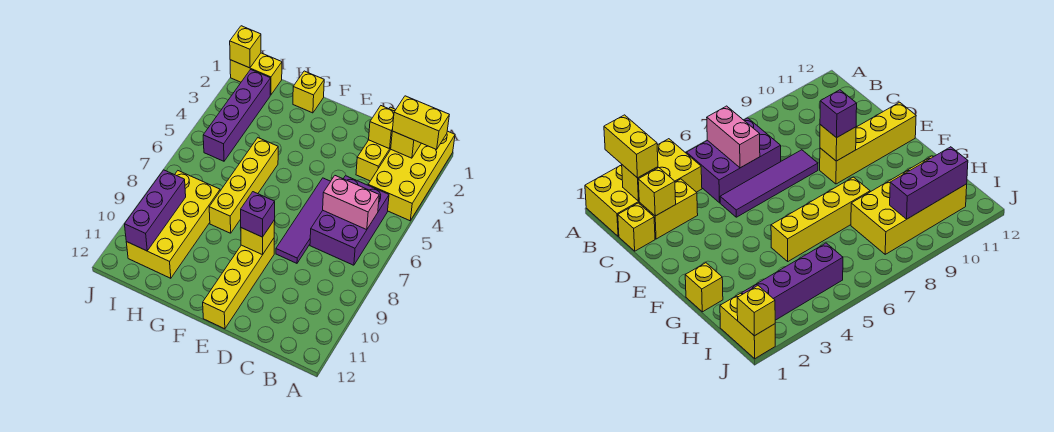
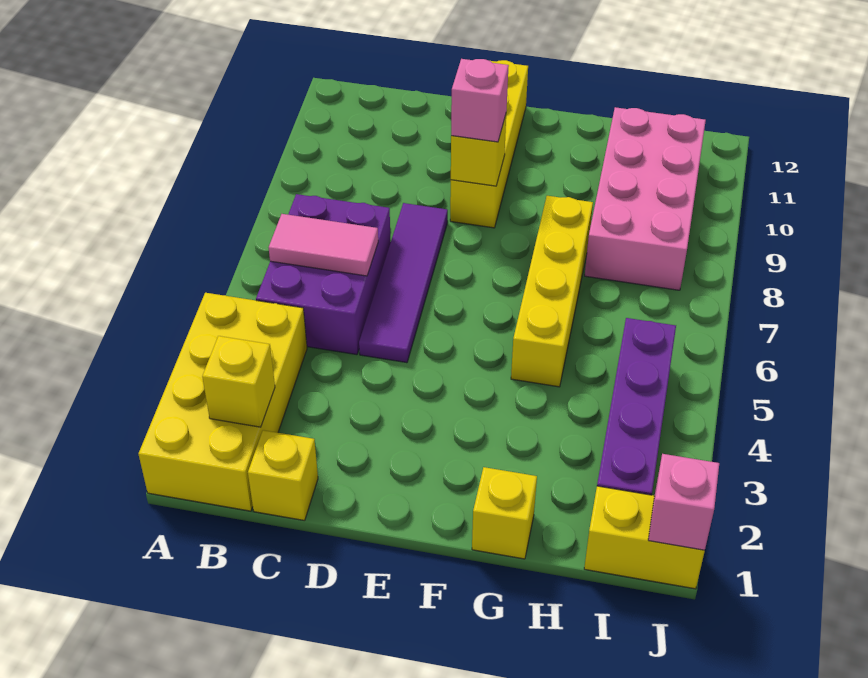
yellow brick A2:B2 level 3 -> none
pink brick B6:C6 level 2 -> pink tile B6:C6 level 2
yellow brick C2:C3 level 1 -> none
yellow brick C2 level 2 -> none
purple brick E9 level 3 -> pink brick E9 level 3
yellow brick H8:I11 level 1 -> pink brick H8:I11 level 1
purple brick I9:I11 level 2 -> none
yellow brick J1 level 2 -> pink brick J1 level 2

